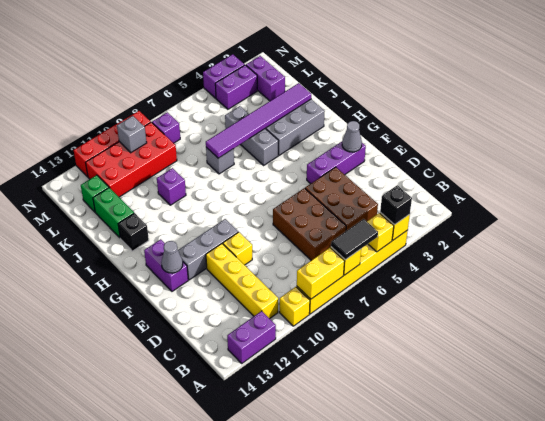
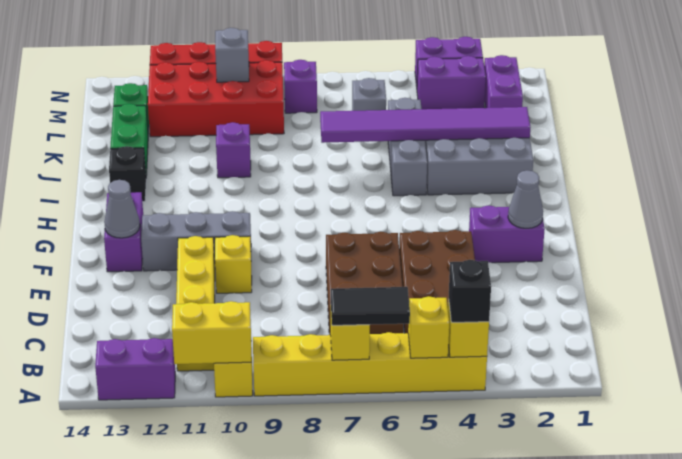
yellow brick A8:A9 level 2 -> yellow brick A10:A11 level 2
purple brick F2:F4 level 1 -> purple brick F2:F3 level 1
grey brick J7 level 1 -> grey brick L6 level 1

